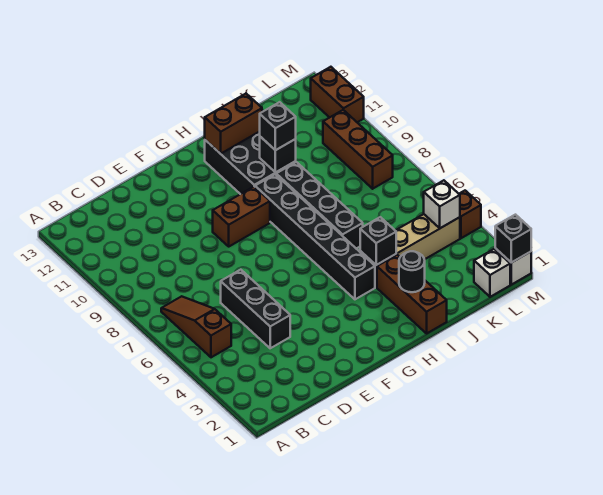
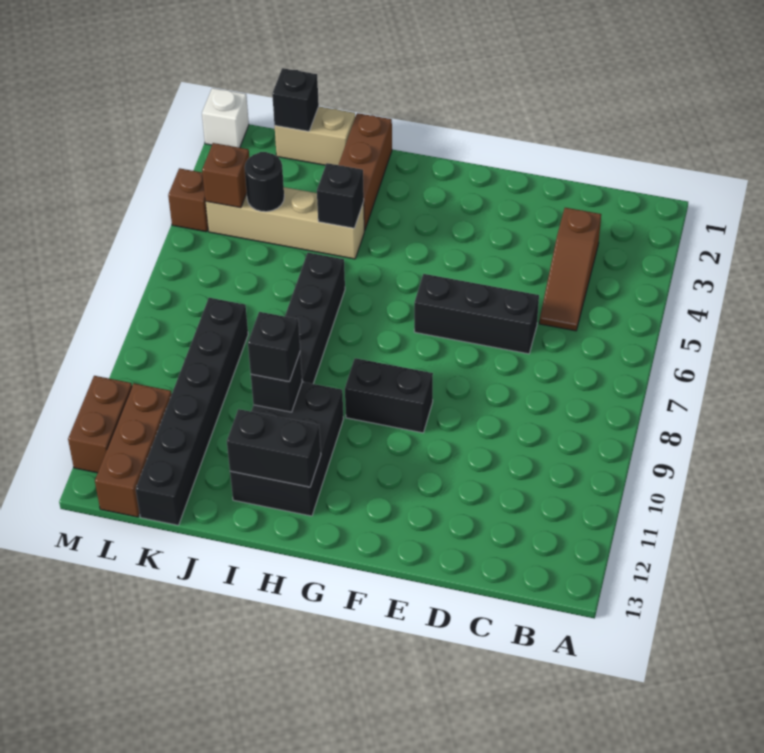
brown slope B5:B7 level 1 top 5 -> brown slope C3:C5 level 1 top 3
black brick D4:D6 level 1 -> black brick D6:F6 level 1
brown brick F9:G9 level 1 -> black brick F9:G9 level 1
black brick H4:H9 level 1 -> black brick K8:K13 level 1
brown brick H12:I12 level 2 -> black brick H12:I12 level 2
black round brick I2 level 2 -> black round brick K4 level 2
none -> tan brick J1:K1 level 1
white brick L1 level 1 -> none
white brick L4 level 2 -> brown brick L4 level 2
brown brick L8:L10 level 1 -> brown brick L11:L13 level 1
black brick M1 level 2 -> black brick K1 level 2

